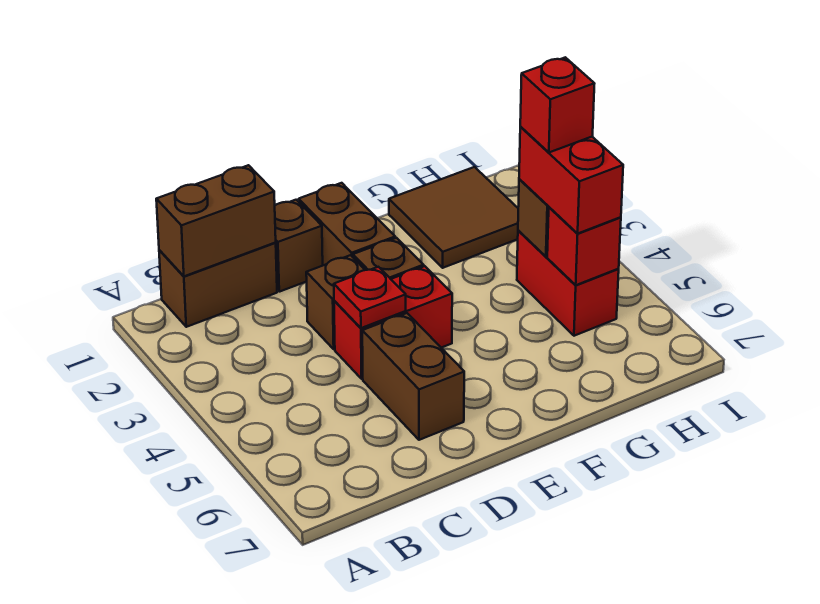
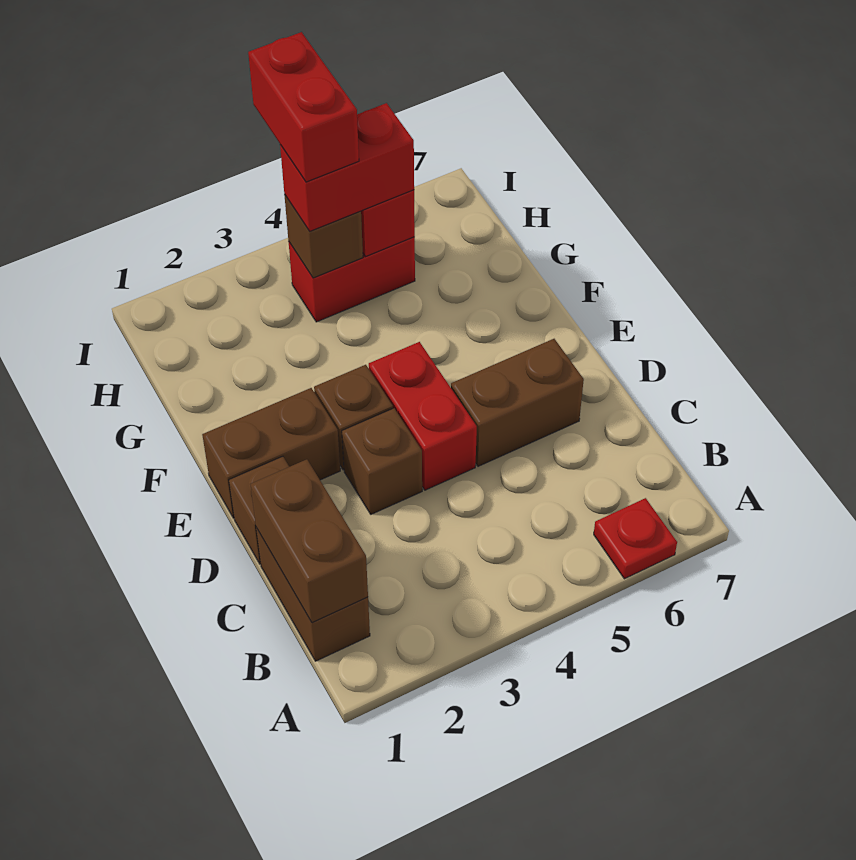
red plate D4 level 2 -> red plate A6 level 1
brown tile G1:H2 level 1 -> none
red brick H4 level 4 -> red brick H4:I4 level 4

